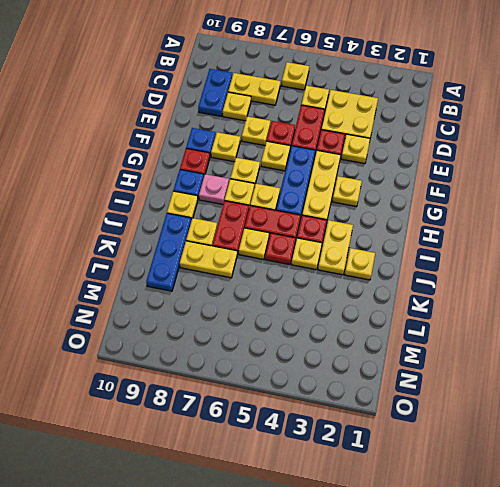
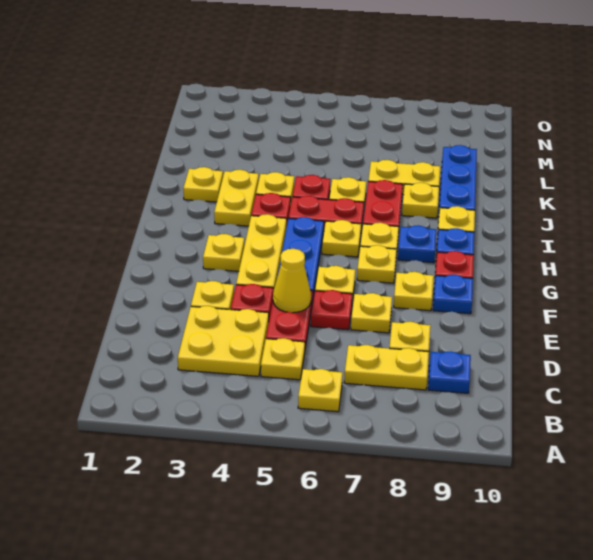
blue plate C9:D9 level 1 -> blue plate C9 level 1
none -> yellow cone E5 level 2
pink plate H8 level 1 -> blue plate H8 level 1

